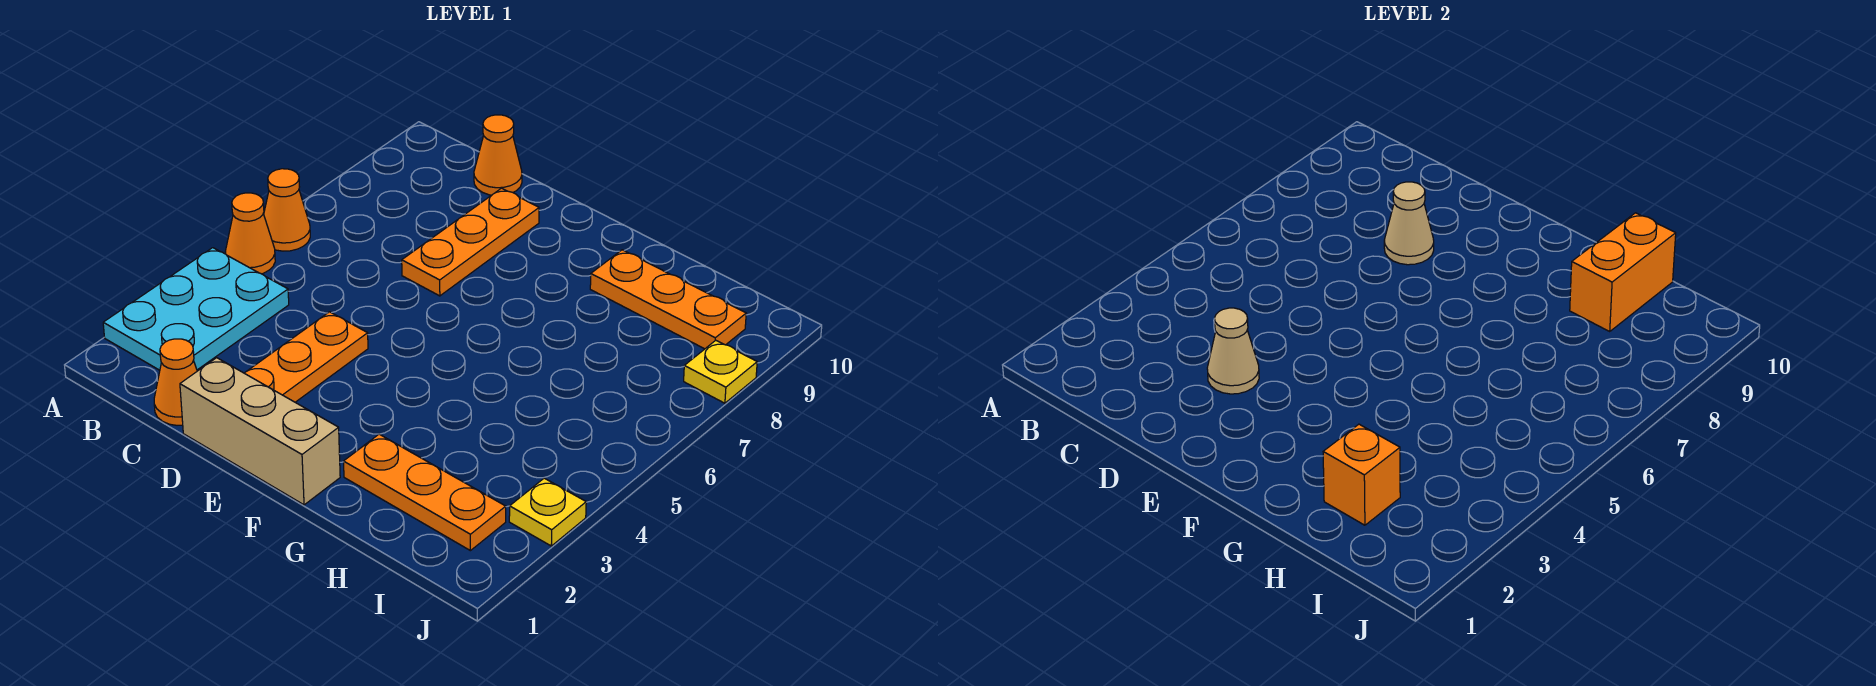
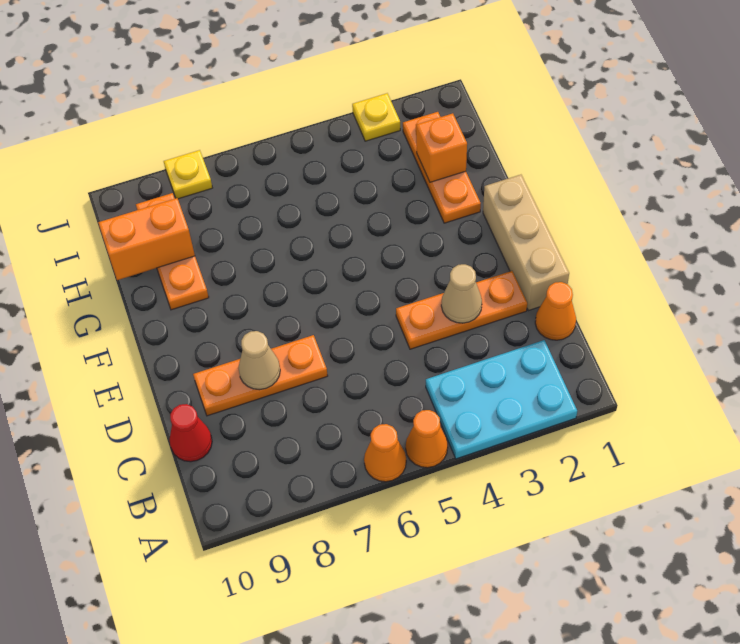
orange cone C10 level 1 -> red cone C10 level 1

